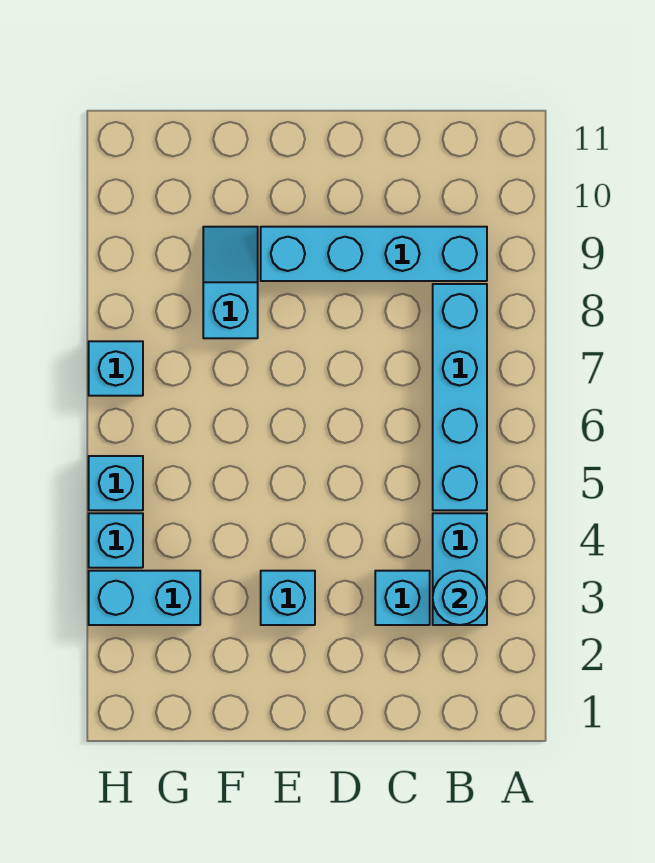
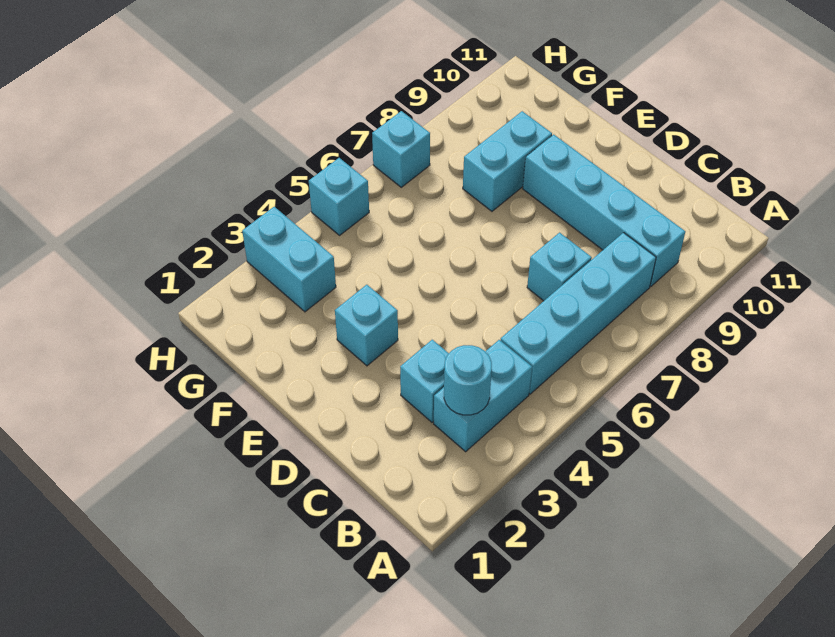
cyan slope F8:F9 level 1 top 8 -> cyan brick F8:F9 level 1
cyan brick H4 level 1 -> cyan brick C7 level 1

